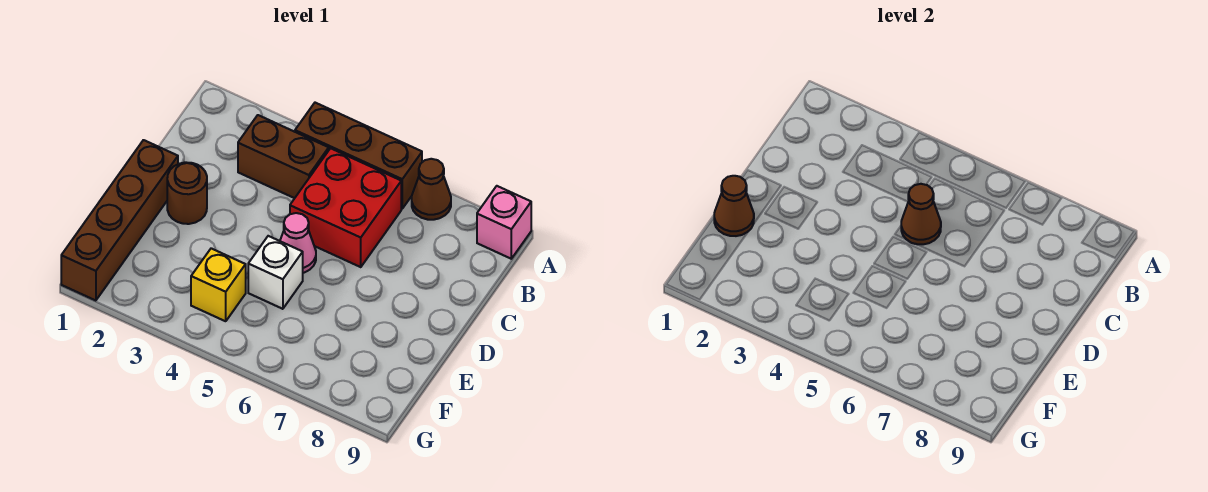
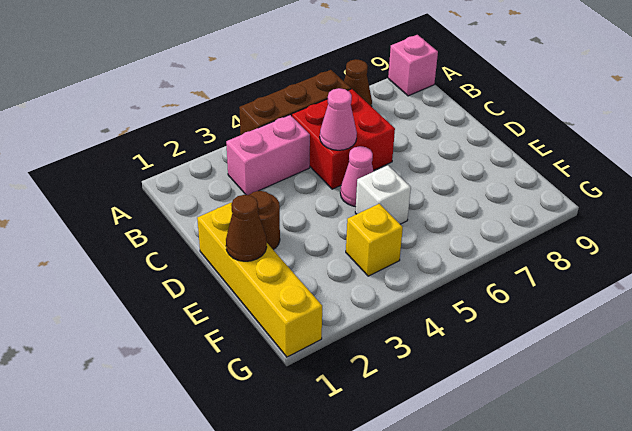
brown brick B3:B4 level 1 -> pink brick B3:B4 level 1
brown cone C5 level 2 -> pink cone C5 level 2
brown brick D1:G1 level 1 -> yellow brick D1:G1 level 1

